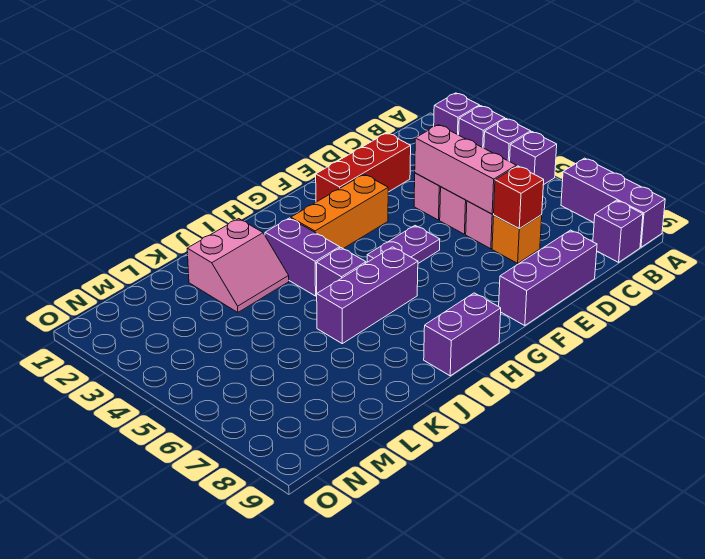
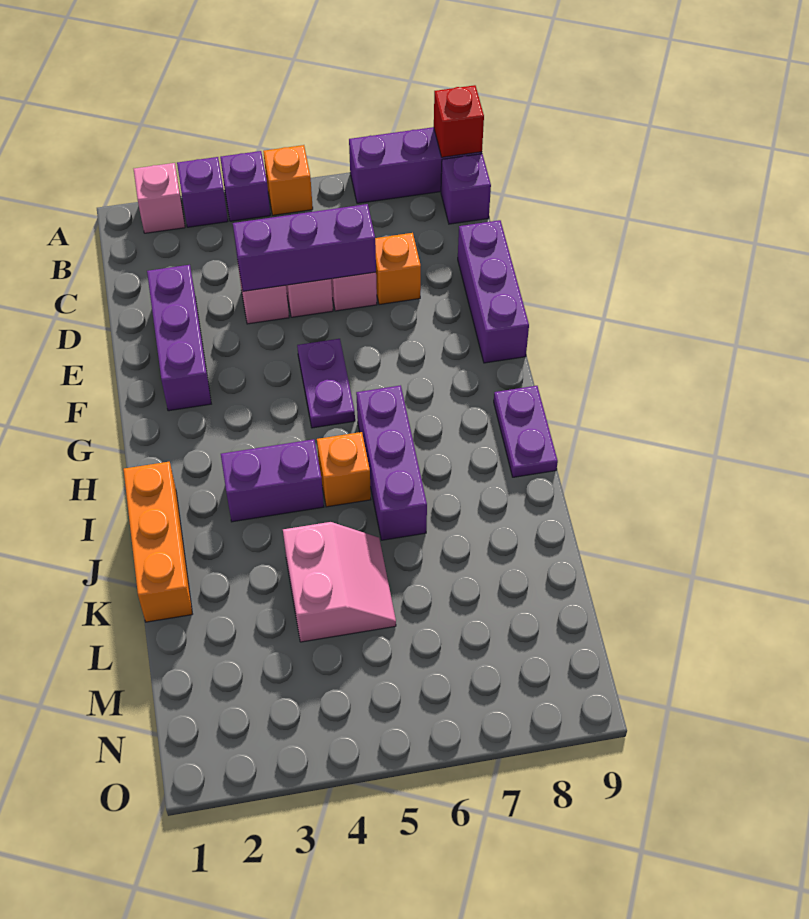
purple brick A2 level 1 -> pink brick A2 level 1
purple brick A5 level 1 -> orange brick A5 level 1
red brick D2:F2 level 1 -> purple brick D2:F2 level 1
pink brick D4:D6 level 2 -> purple brick D4:D6 level 2
red brick D7 level 2 -> red brick A9 level 2
orange brick F3:H3 level 1 -> orange brick I1:K1 level 1
purple brick H9:I9 level 1 -> purple plate H9:I9 level 1
purple brick I5 level 1 -> orange brick I5 level 1
pink slope J2:K3 level 1 top 2 -> pink slope K4:L5 level 1 top 4

